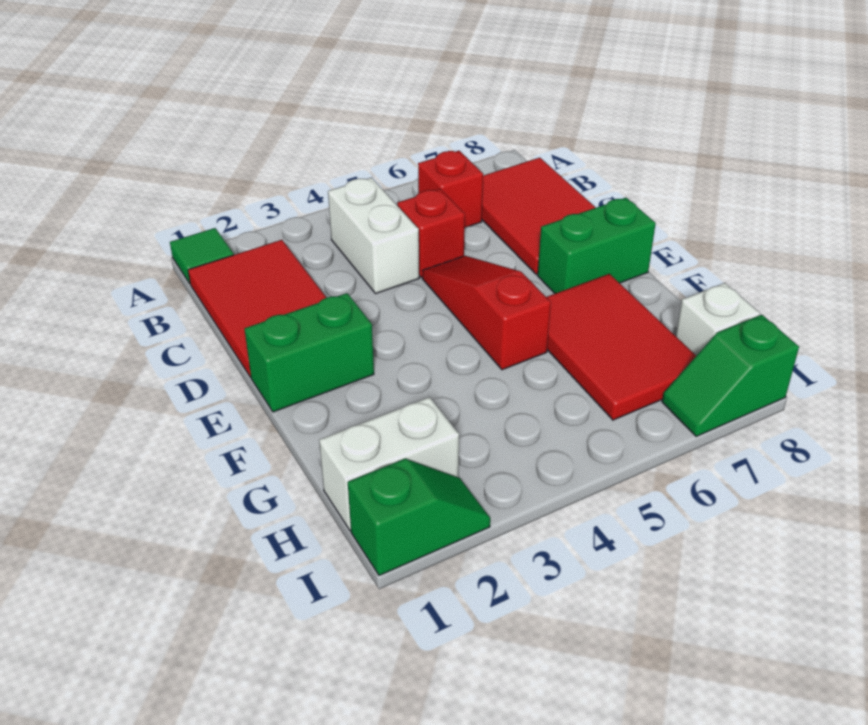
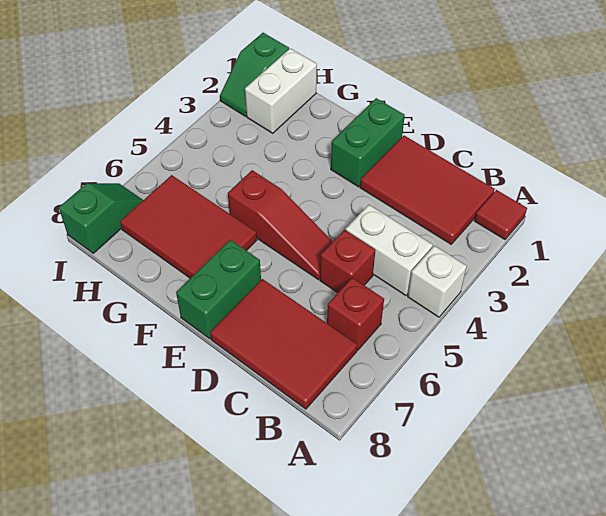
green tile A1 level 1 -> red tile A1 level 1
white brick H8 level 1 -> white brick A4 level 1

